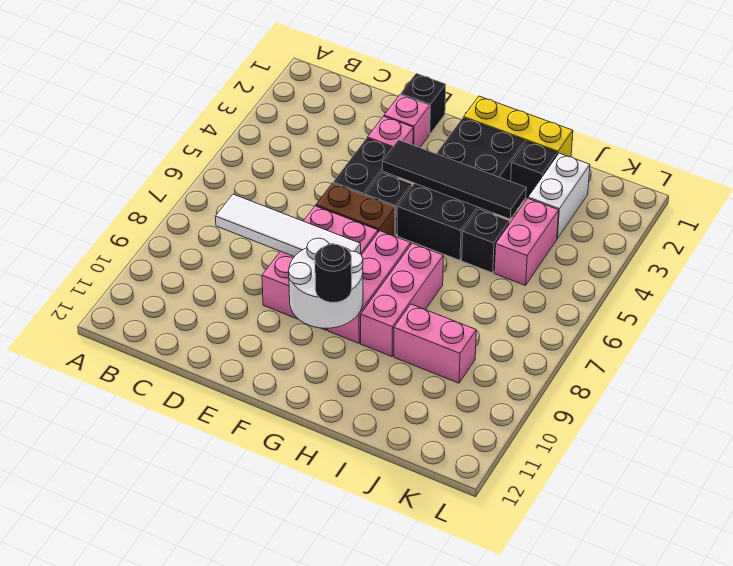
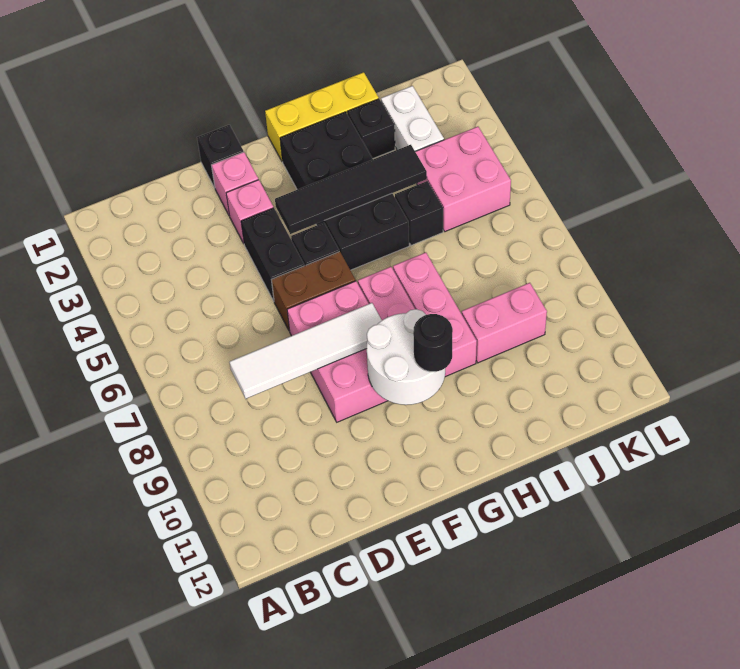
pink brick J4:J5 level 1 -> pink brick J4:K5 level 1

